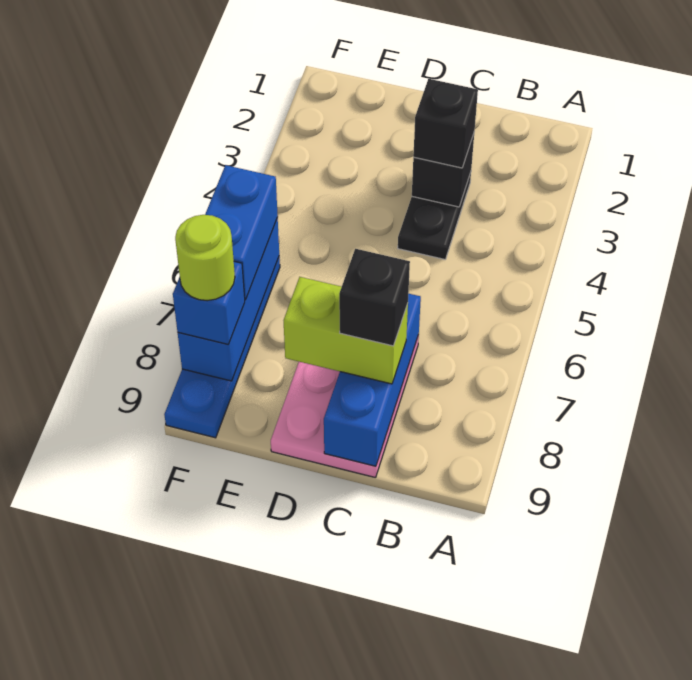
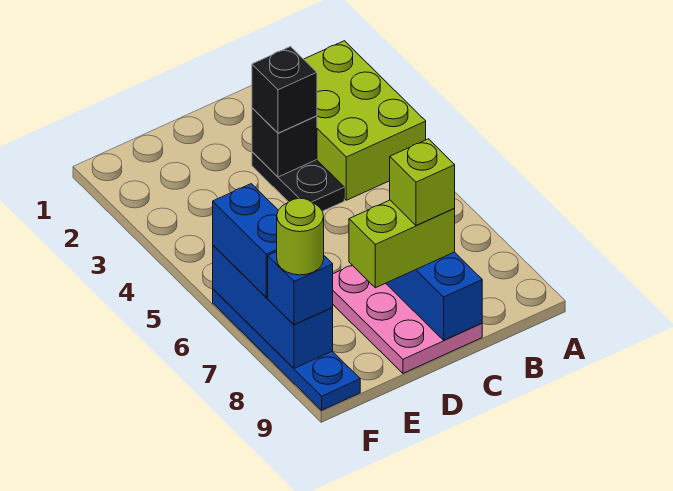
none -> lime brick A2:B4 level 1
black brick C8 level 4 -> lime brick C8 level 4

